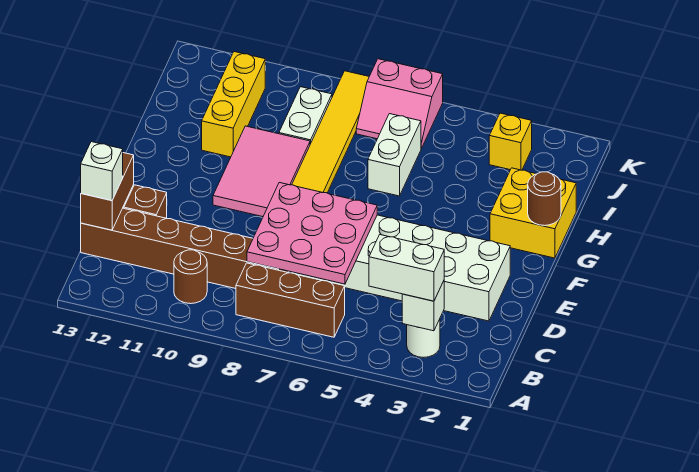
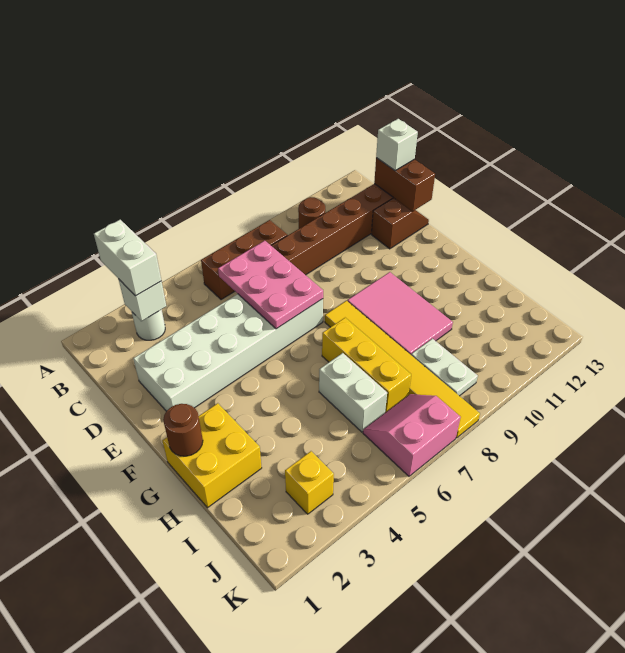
white brick B3:B4 level 3 -> white brick A3:B3 level 3
pink plate C6:E8 level 2 -> pink plate C6:E7 level 2
yellow brick H11:J11 level 1 -> yellow brick G7:I7 level 1

